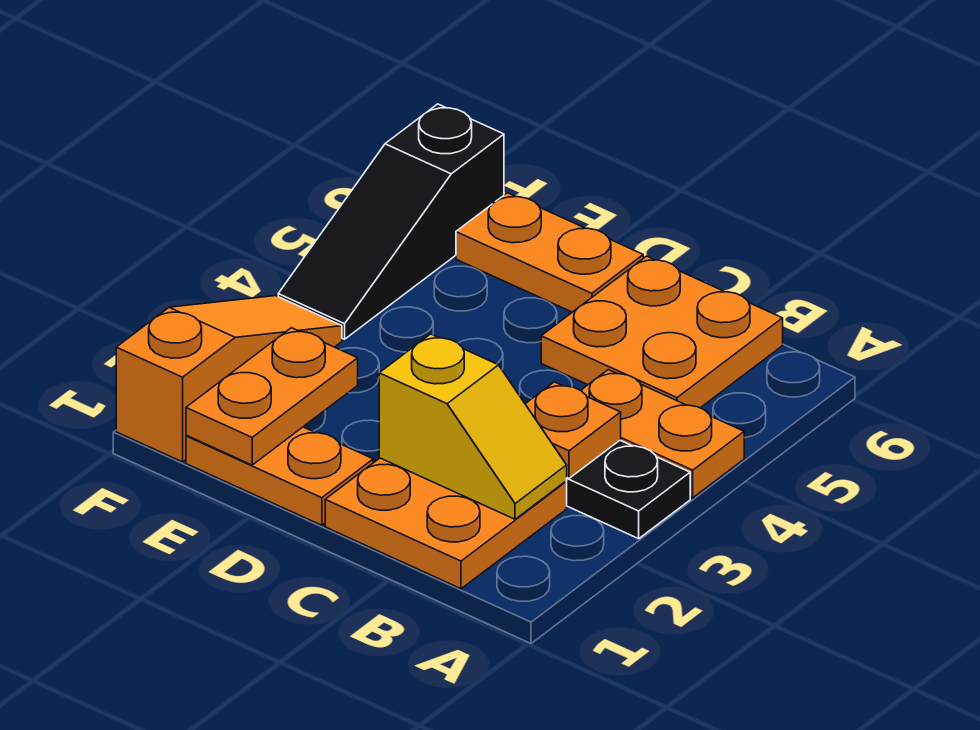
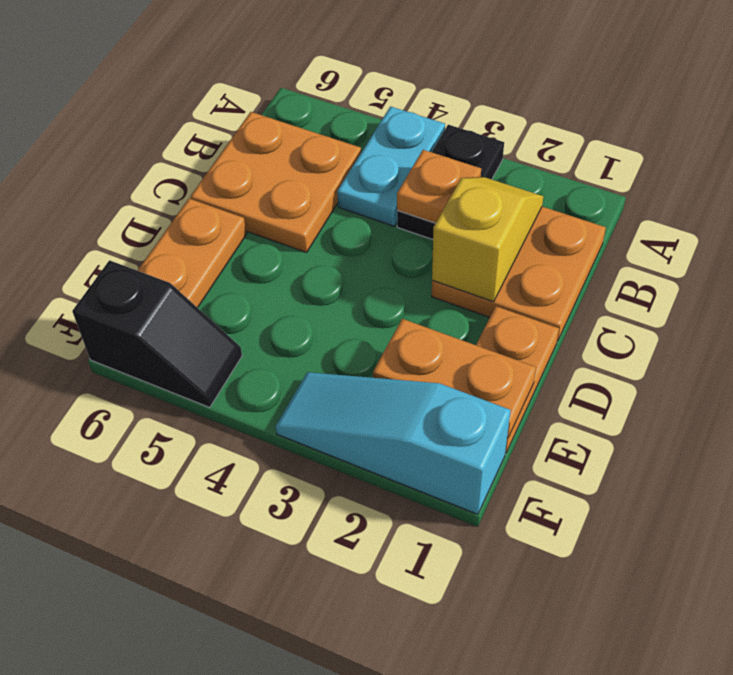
orange plate A4:B4 level 1 -> cyan plate A4:B4 level 1
orange slope F1:F3 level 1 top 1 -> cyan slope F1:F3 level 1 top 1
black slope F4:F6 level 1 top 6 -> black slope F5:F6 level 1 top 6

